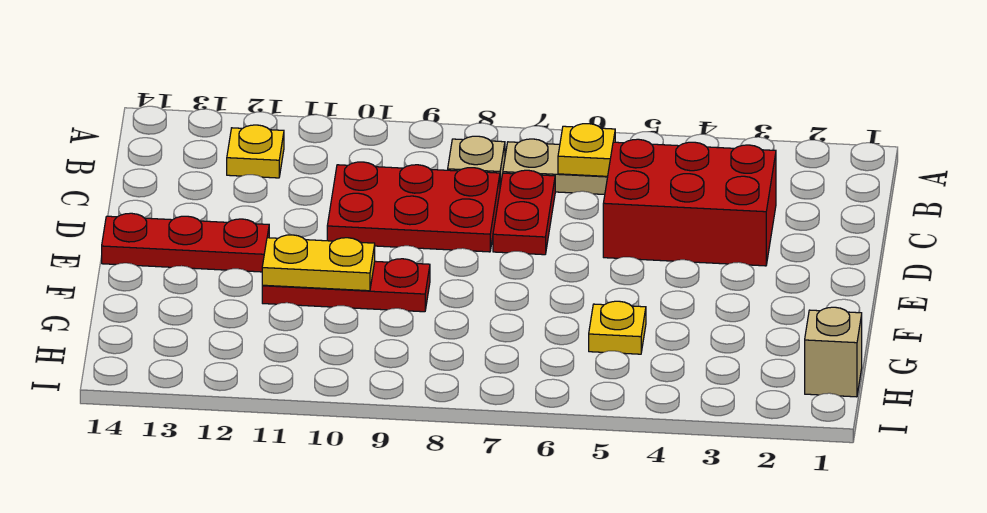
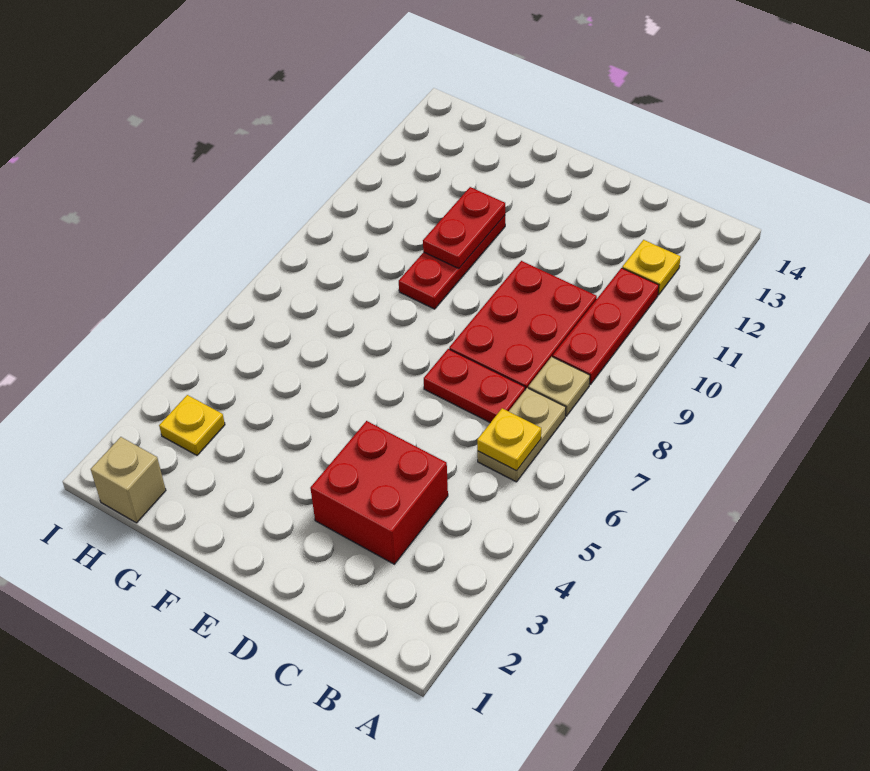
red brick C3:D5 level 1 -> red brick C3:D4 level 1
red plate E12:E14 level 1 -> red plate B9:B11 level 1
yellow plate F10:F11 level 2 -> red plate F10:F11 level 2
yellow plate G5 level 1 -> yellow plate H3 level 1

